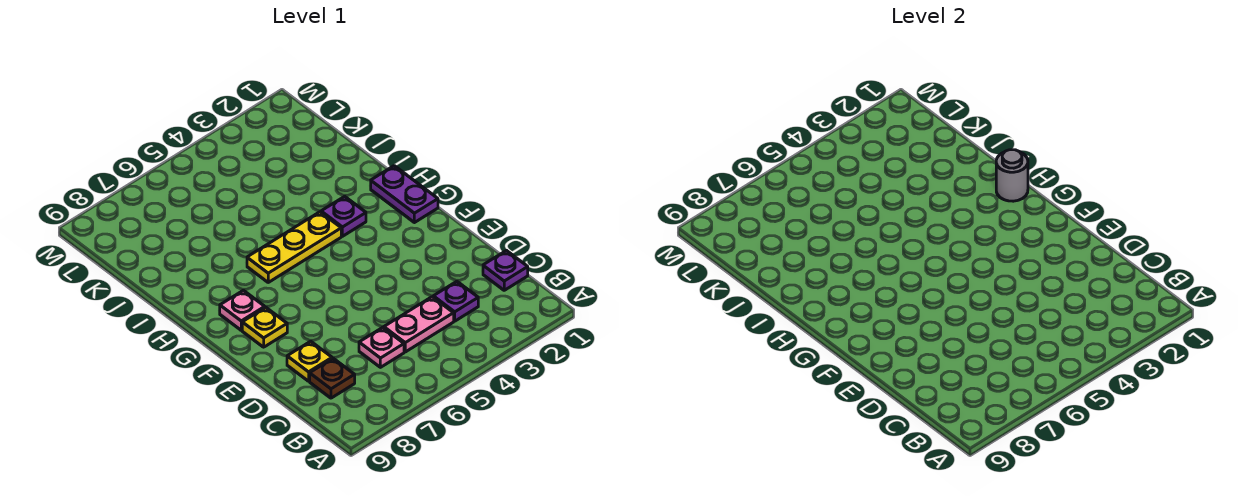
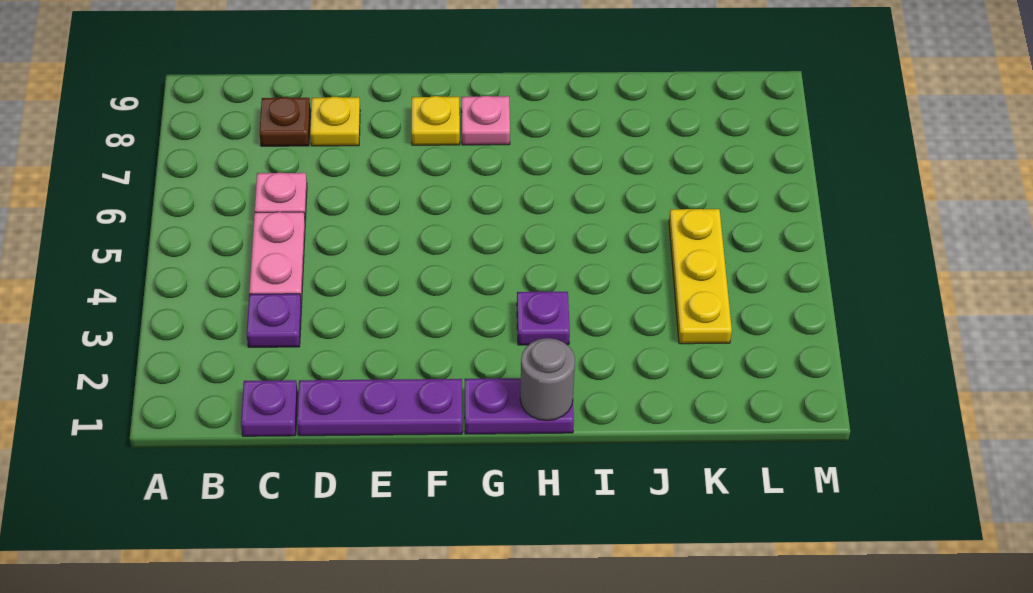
none -> purple plate D1:F1 level 1
yellow plate H4:H6 level 1 -> yellow plate K3:K5 level 1

